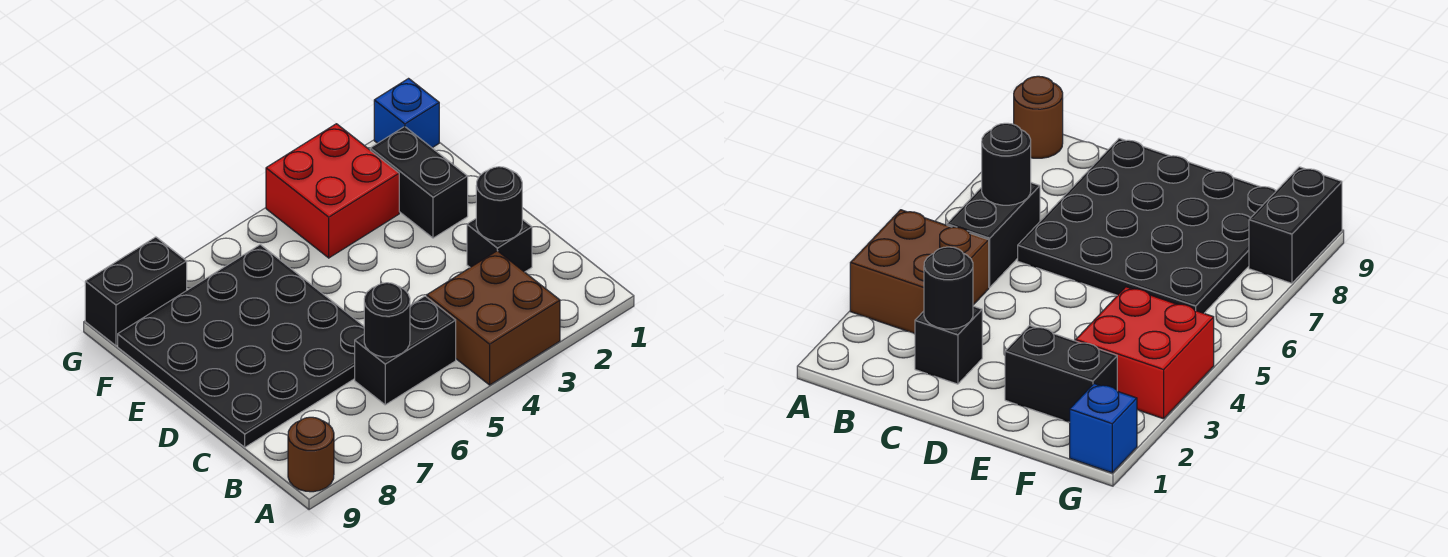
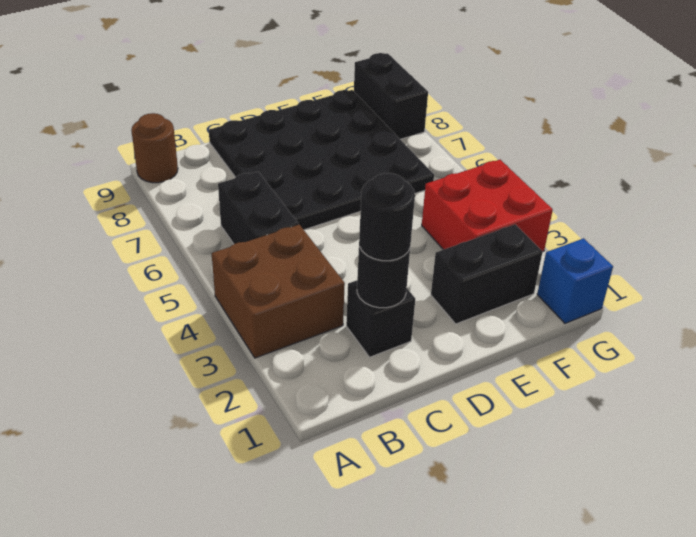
black round brick B6 level 2 -> black round brick C2 level 3

